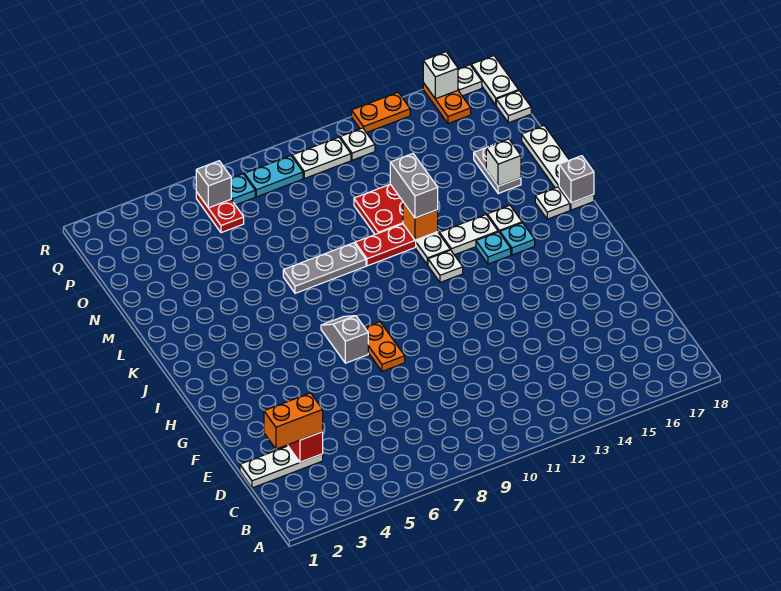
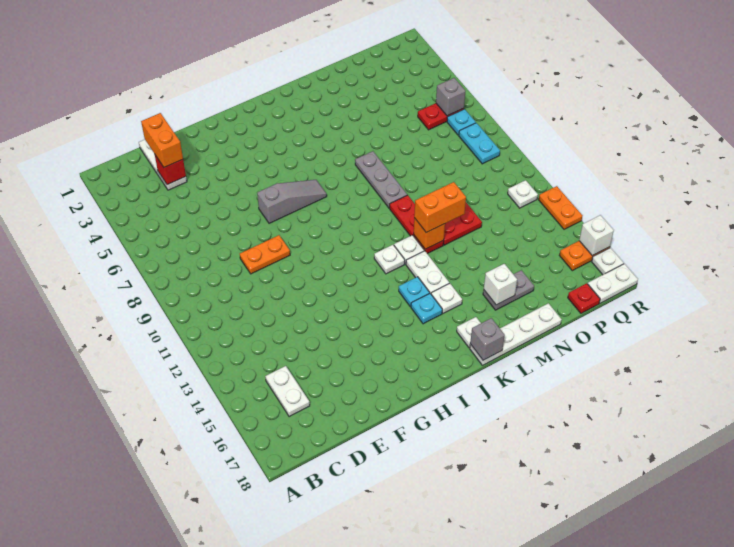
orange plate G8:H8 level 1 -> orange plate E9:F9 level 1
grey slope H7:I7 level 1 top H -> grey slope G7:I7 level 1 top G
grey brick L12:M12 level 3 -> orange brick L12:M12 level 3
white plate P18 level 1 -> red plate P18 level 1
white plate Q10:Q11 level 1 -> white plate C15:C16 level 1

